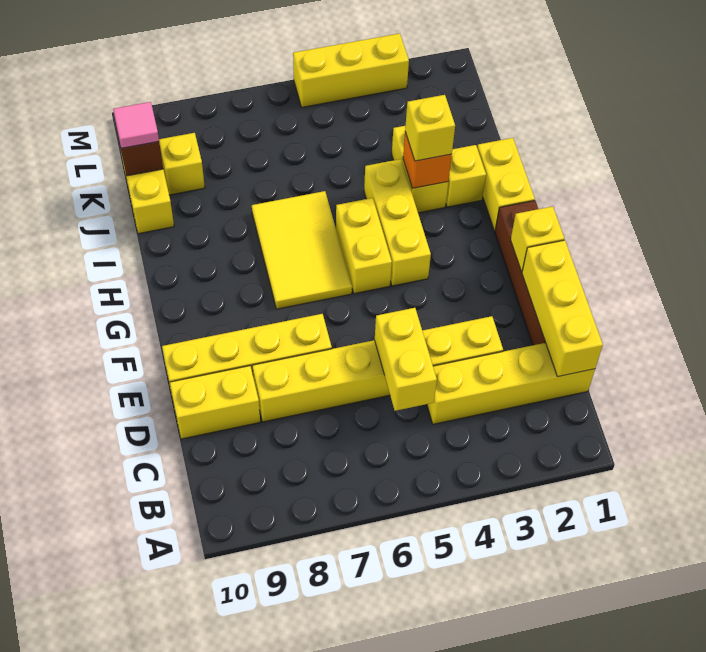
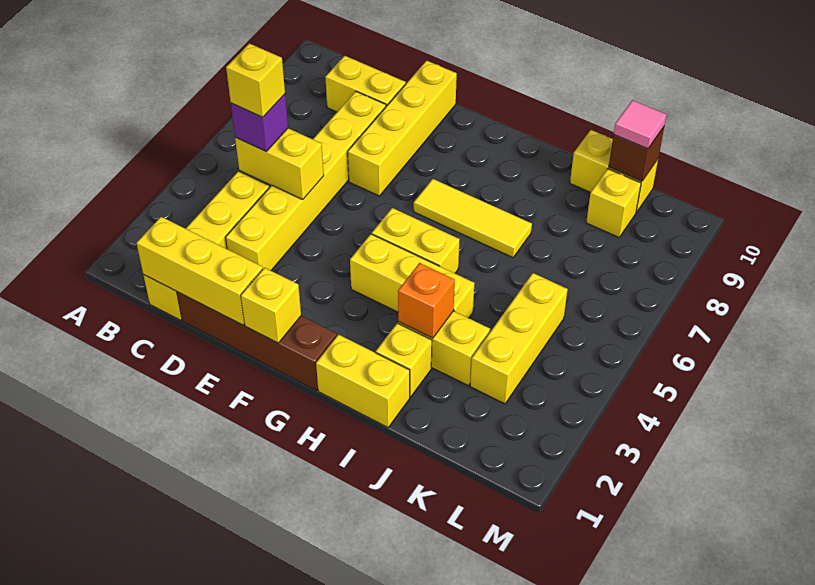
none -> purple brick C5 level 3
yellow brick D9:D10 level 1 -> yellow brick C9:D9 level 1
yellow tile G6:I7 level 1 -> yellow tile G7:I7 level 1
yellow brick I3 level 3 -> yellow brick C5 level 4
yellow brick M3:M5 level 1 -> yellow brick K3:K5 level 1

